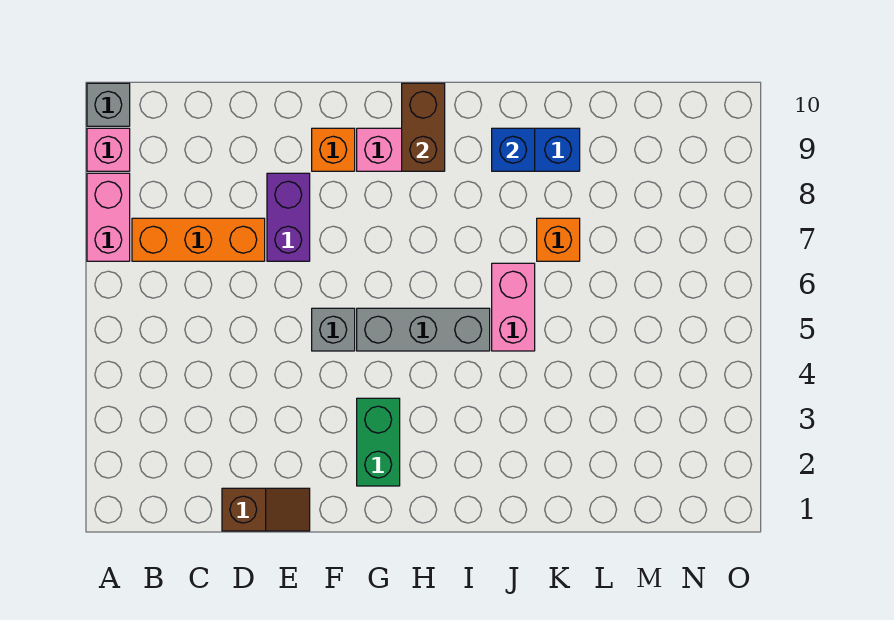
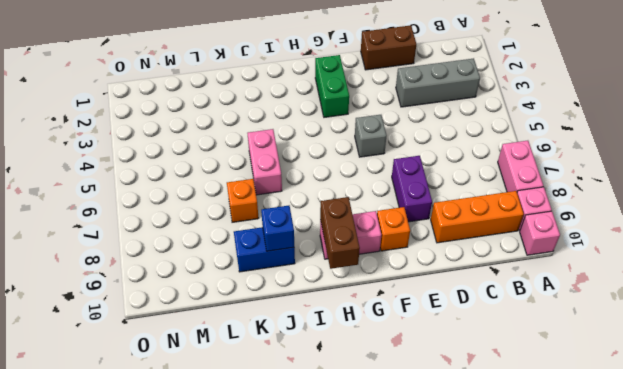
grey brick A10 level 1 -> pink brick A10 level 1
orange brick B7:D7 level 1 -> orange brick B9:D9 level 1
brown slope D1:E1 level 1 top D -> brown brick D1:E1 level 1
grey brick G5:I5 level 1 -> grey brick B3:D3 level 1

